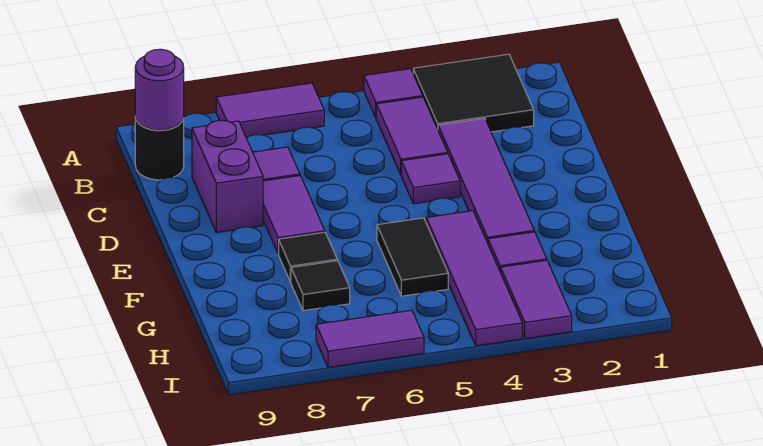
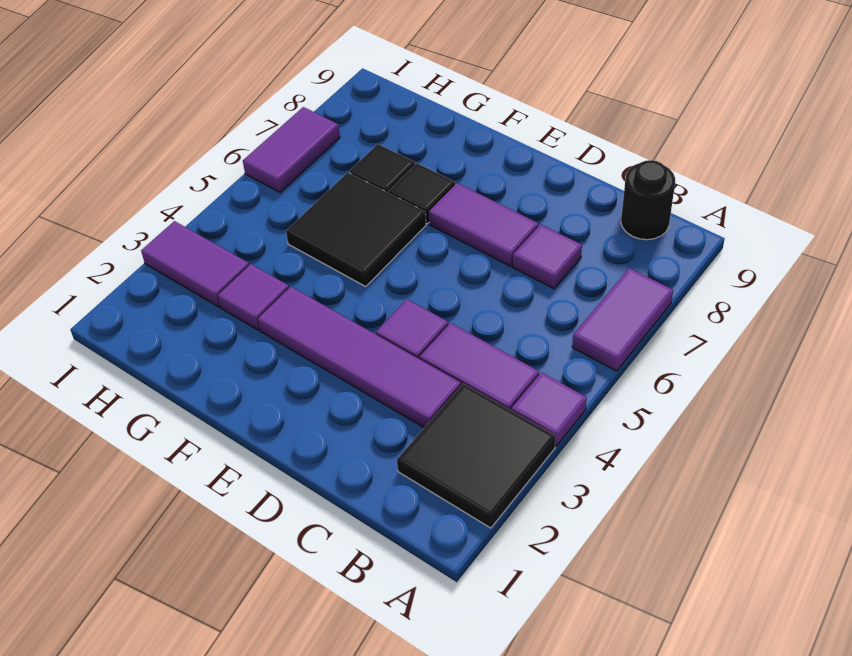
purple round brick B9 level 2 -> none
purple brick C8:D8 level 1 -> none
purple tile F4:I4 level 1 -> none
black tile F5:G5 level 1 -> black tile F5:G6 level 1

